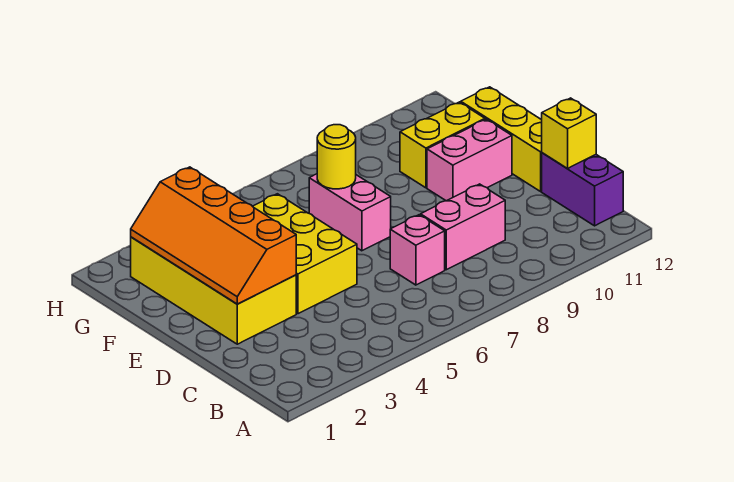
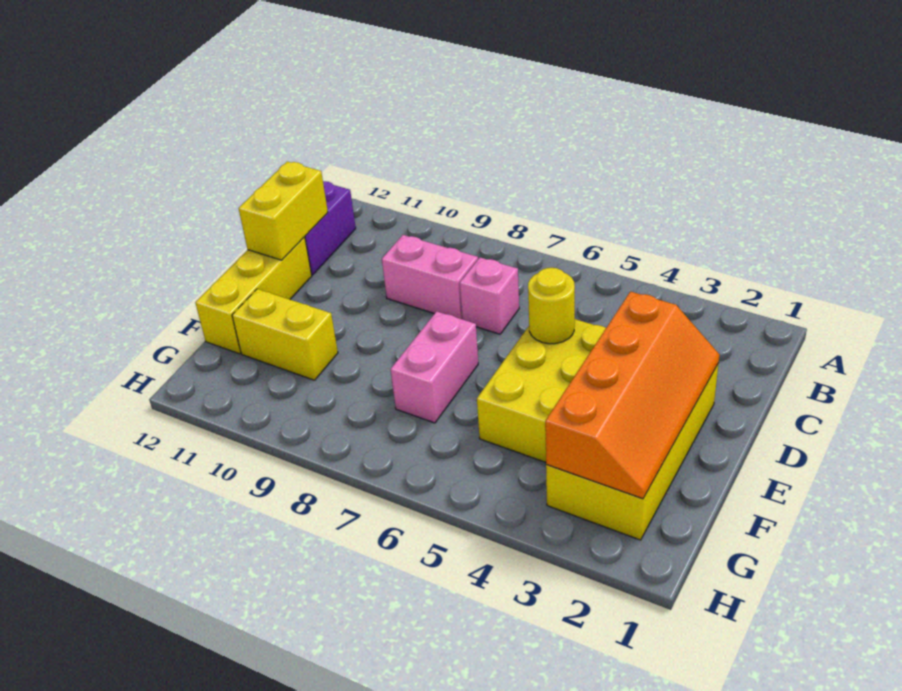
yellow brick C12 level 2 -> yellow brick C12:D12 level 2
pink brick E10:E11 level 1 -> none
yellow round brick F7 level 2 -> yellow round brick D5 level 2

